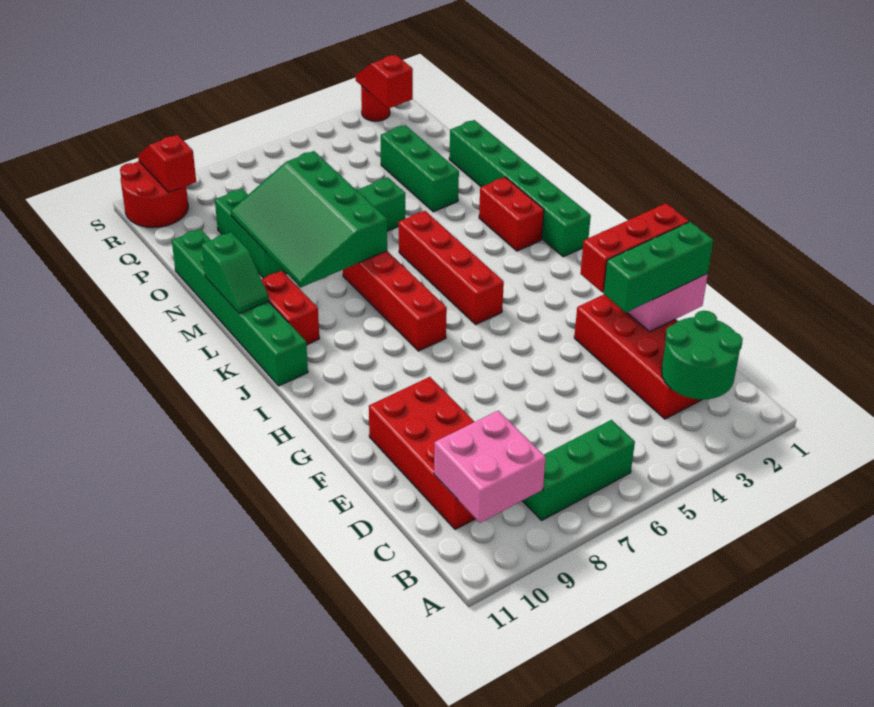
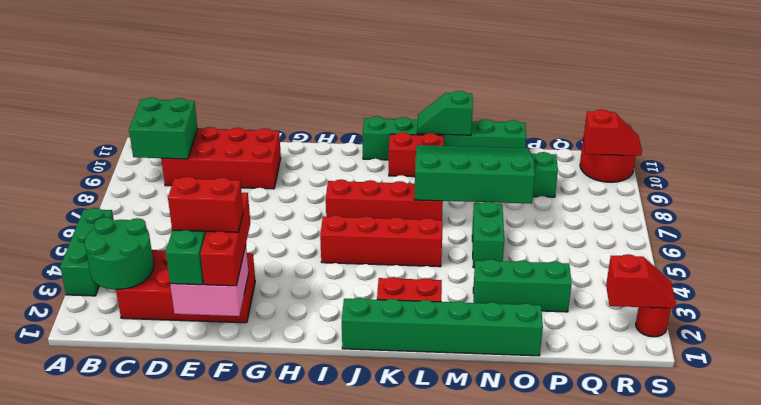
green brick B6:B8 level 1 -> green brick A3:A5 level 1
pink brick B9:C10 level 2 -> green brick B9:C10 level 2
none -> red brick E2:F2 level 4

